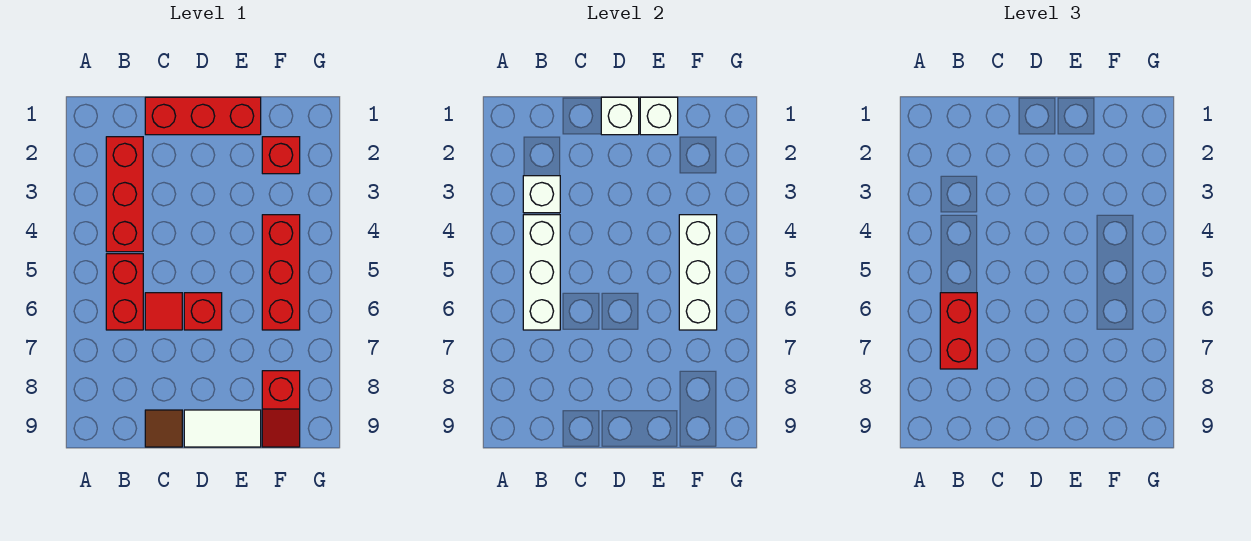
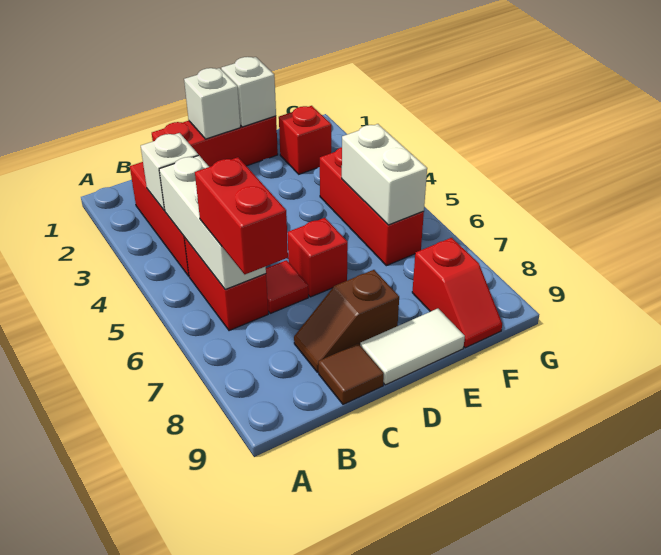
none -> brown slope C8:D8 level 1 top D
white brick F4:F6 level 2 -> white brick F5:F6 level 2

